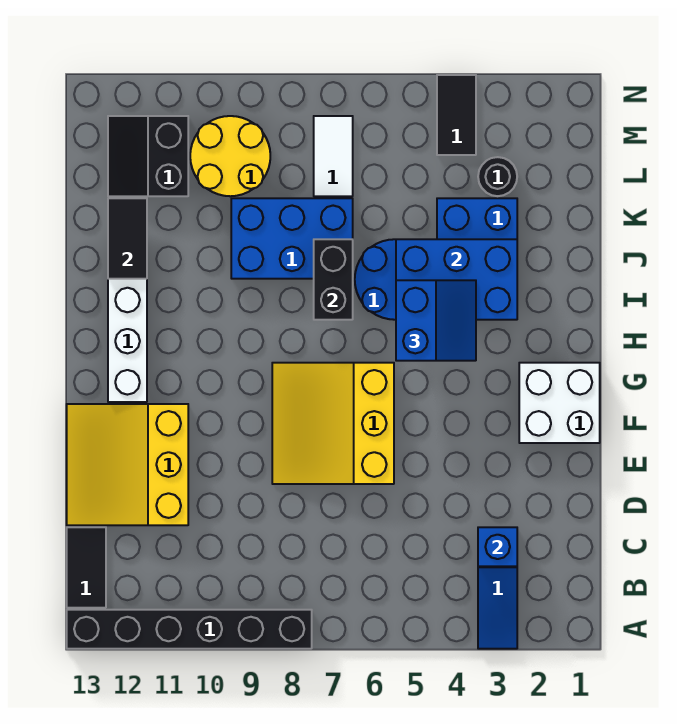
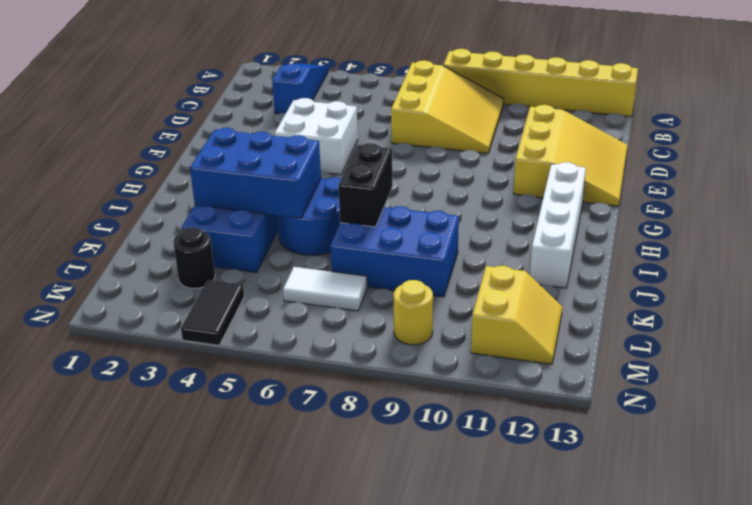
black brick A8:A13 level 1 -> yellow brick A8:A13 level 1
black tile B13:C13 level 1 -> none
blue brick C3 level 2 -> none
yellow slope E6:G8 level 1 top 6 -> yellow slope B7:D9 level 1 top 7
white brick F1:G2 level 1 -> white brick E4:F5 level 1
blue slope H4:I5 level 3 top 5 -> none
black tile J12:K12 level 2 -> none
white tile L7:M7 level 1 -> white tile L6:L7 level 1
yellow round brick L9:M10 level 1 -> yellow round brick M9 level 1
black slope L11:M12 level 1 top 11 -> yellow slope L11:M12 level 1 top 11

